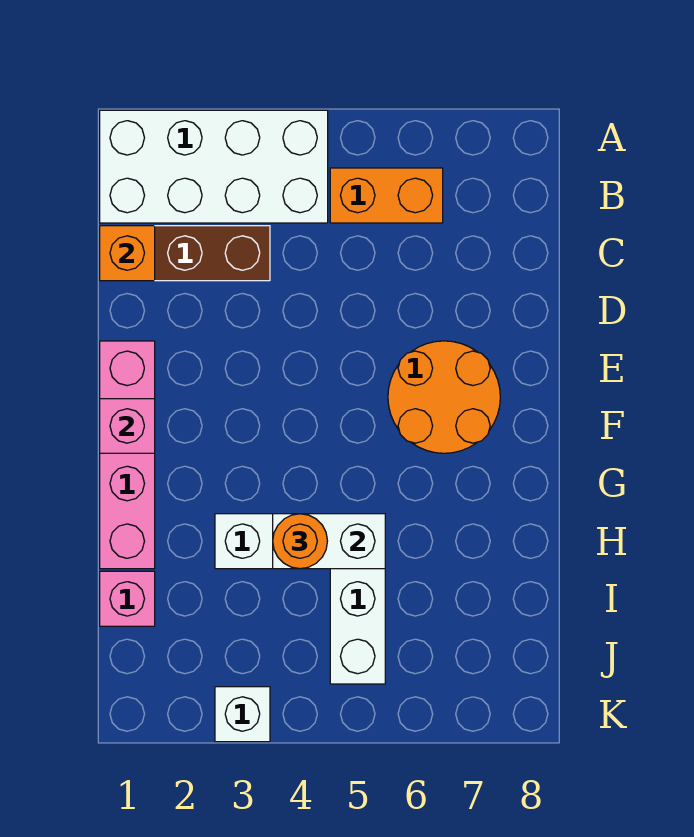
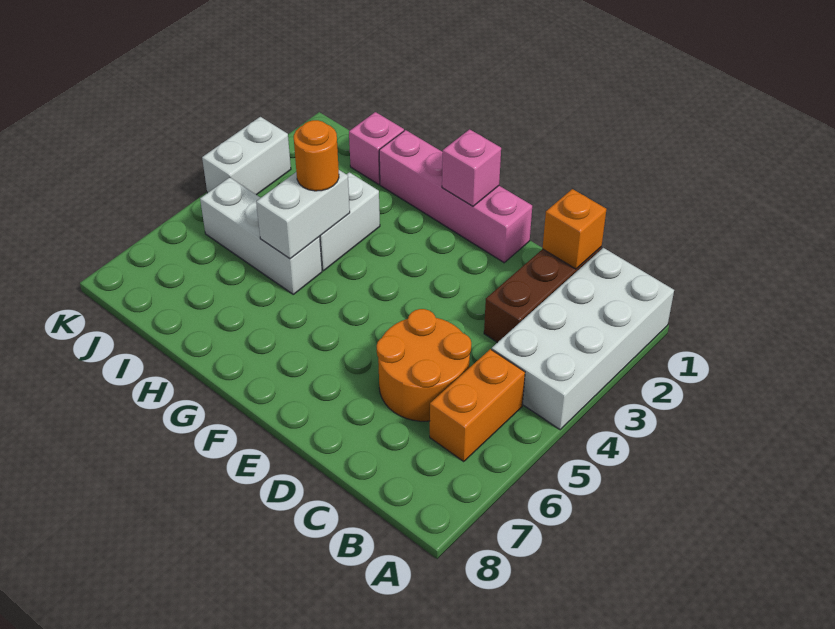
orange round brick E6:F7 level 1 -> orange round brick C5:D6 level 1
white brick K3 level 1 -> white brick K3:K4 level 1

